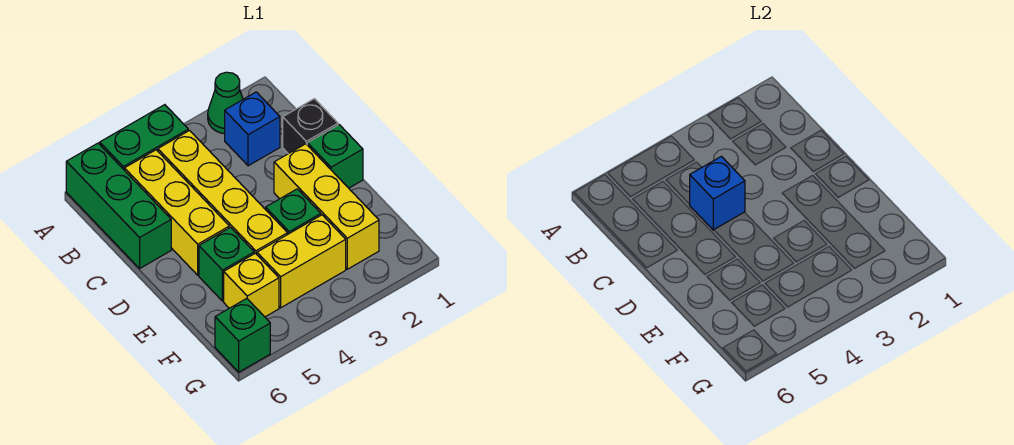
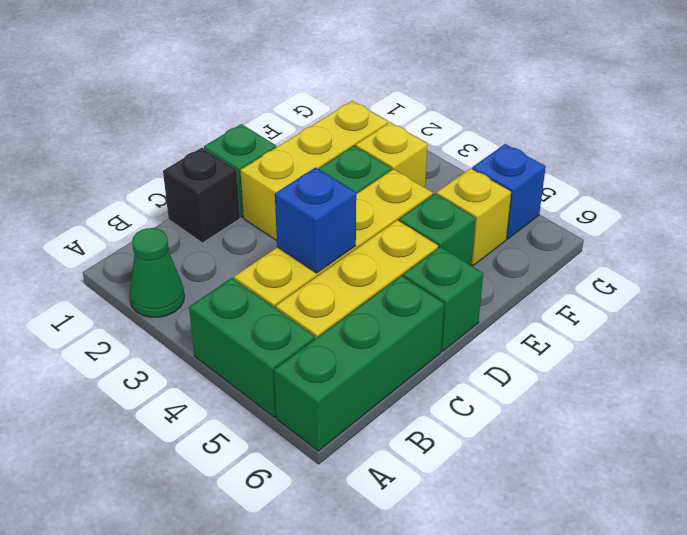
blue brick B2 level 1 -> blue brick G5 level 1
yellow brick F3:F4 level 1 -> yellow brick F3 level 1
green brick G6 level 1 -> green brick D6 level 1

